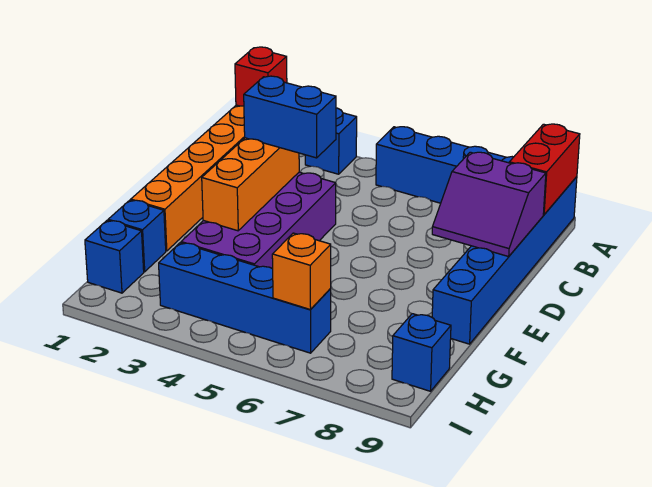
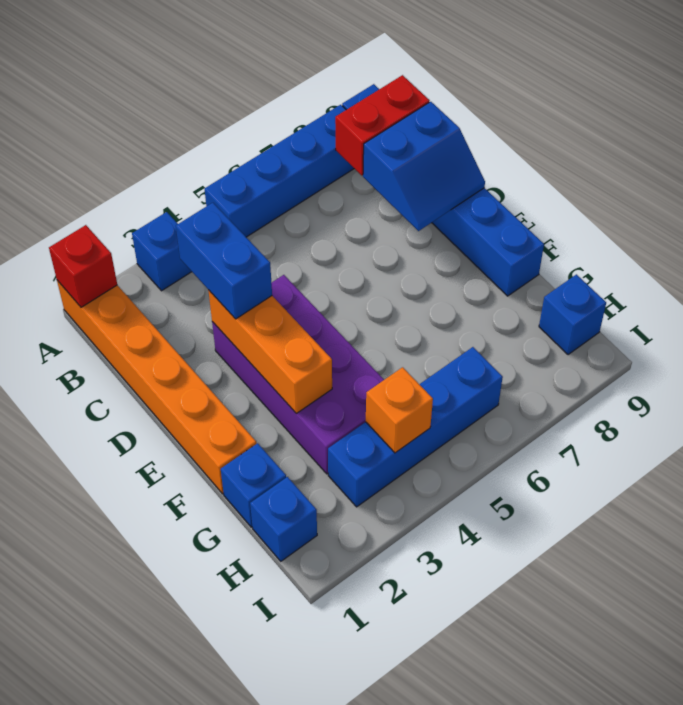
red brick A9:B9 level 2 -> red brick B8:B9 level 2
purple slope C8:D9 level 2 top C -> blue slope C8:D9 level 2 top C
blue brick D3:D4 level 3 -> blue brick C3:D3 level 3
orange brick H6 level 2 -> orange brick H4 level 2

